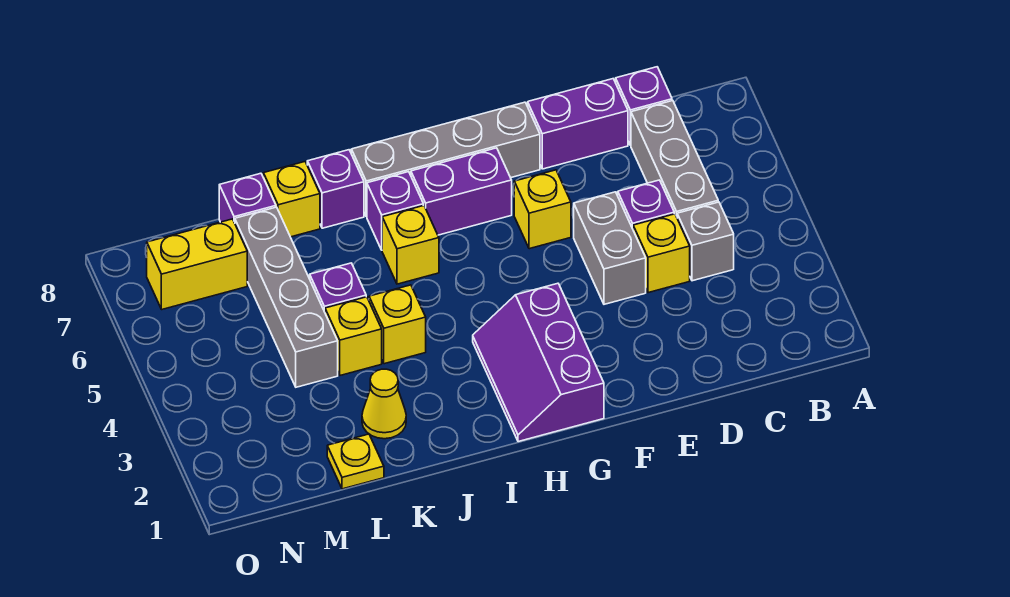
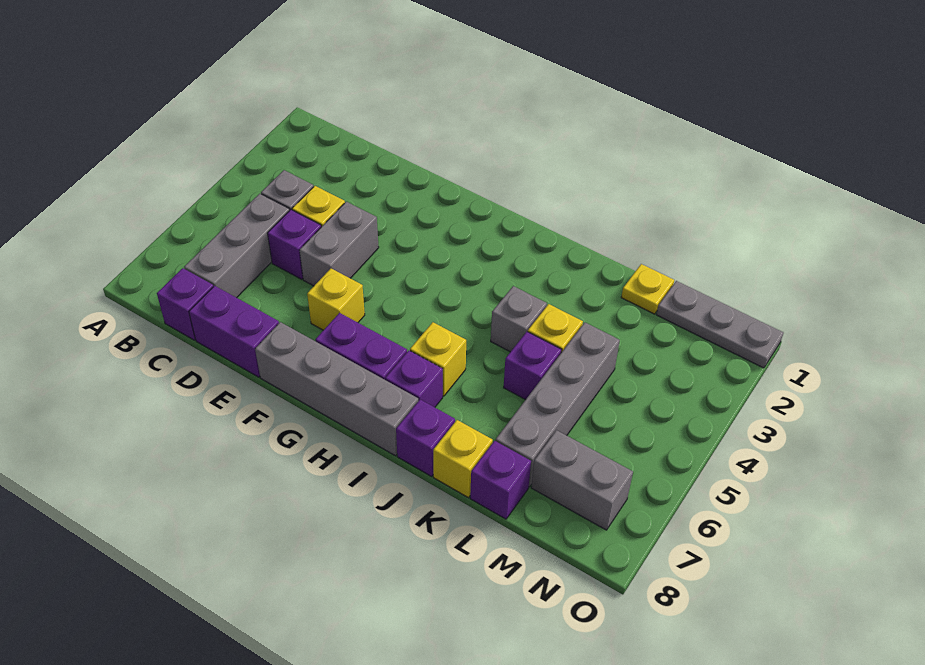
purple slope G1:H3 level 1 top G -> none
yellow brick J4 level 1 -> grey brick J4 level 1
yellow cone K2 level 1 -> none
none -> grey plate M1:O1 level 1
yellow brick M7:N7 level 1 -> grey brick M7:N7 level 1

